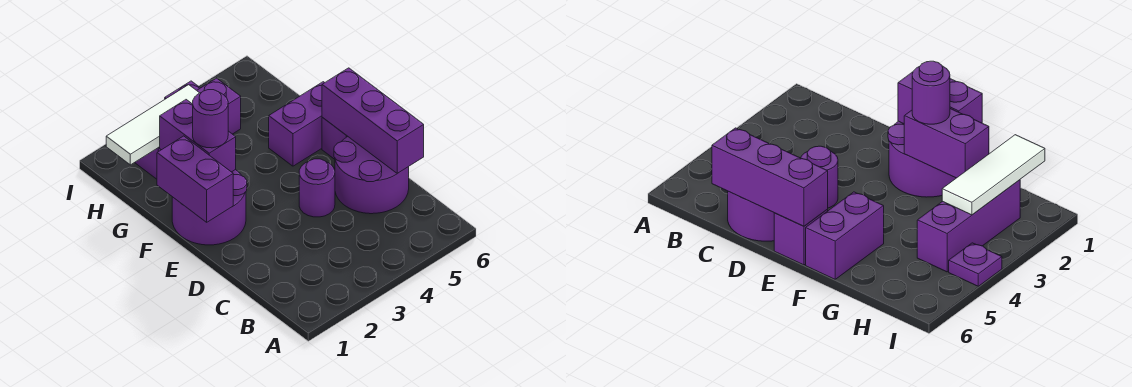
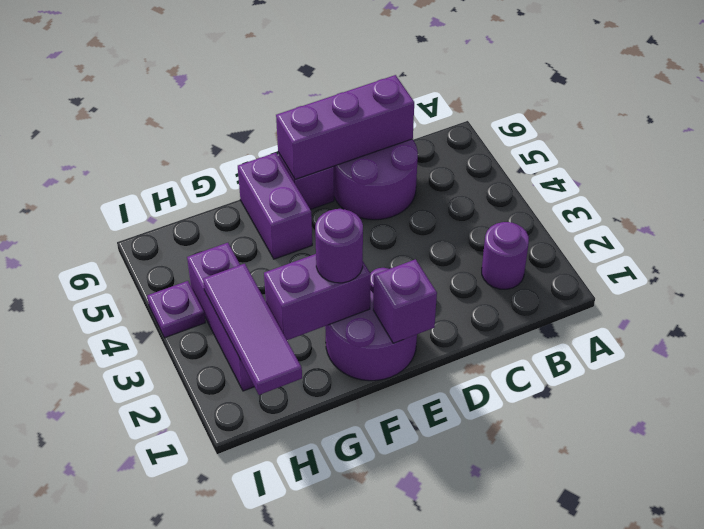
purple round brick D4 level 1 -> purple round brick B2 level 1
purple brick E1:F1 level 2 -> purple brick E1 level 2
white tile H1:H3 level 2 -> purple tile H1:H3 level 2

